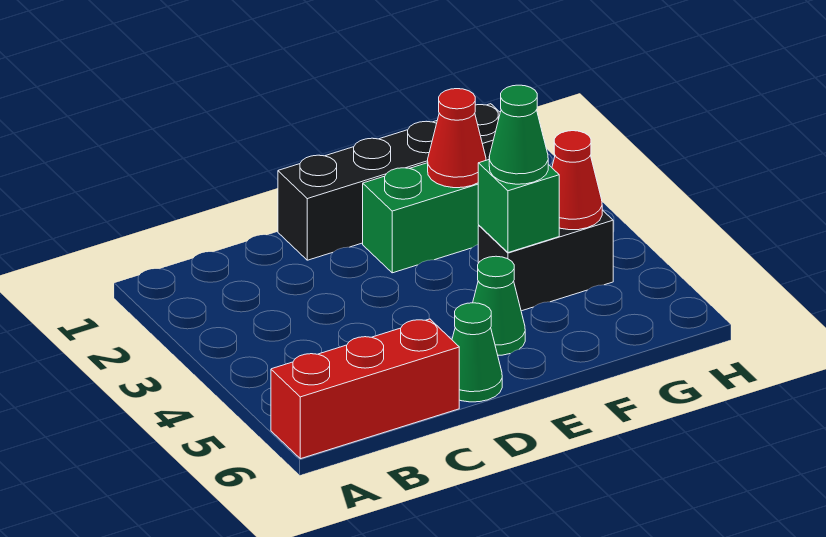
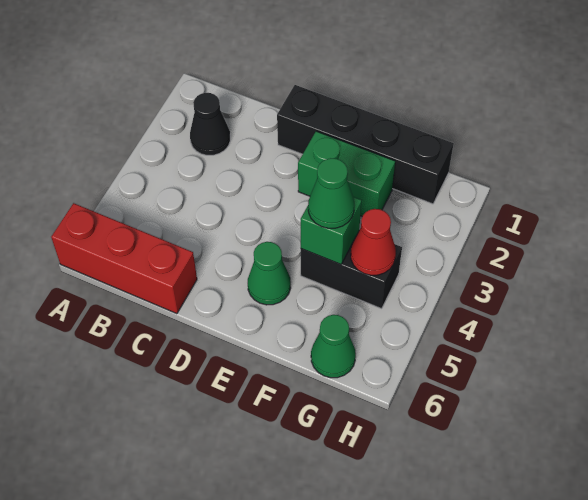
none -> black cone B2 level 1
green cone D6 level 1 -> green cone G6 level 1
red cone F2 level 2 -> none

